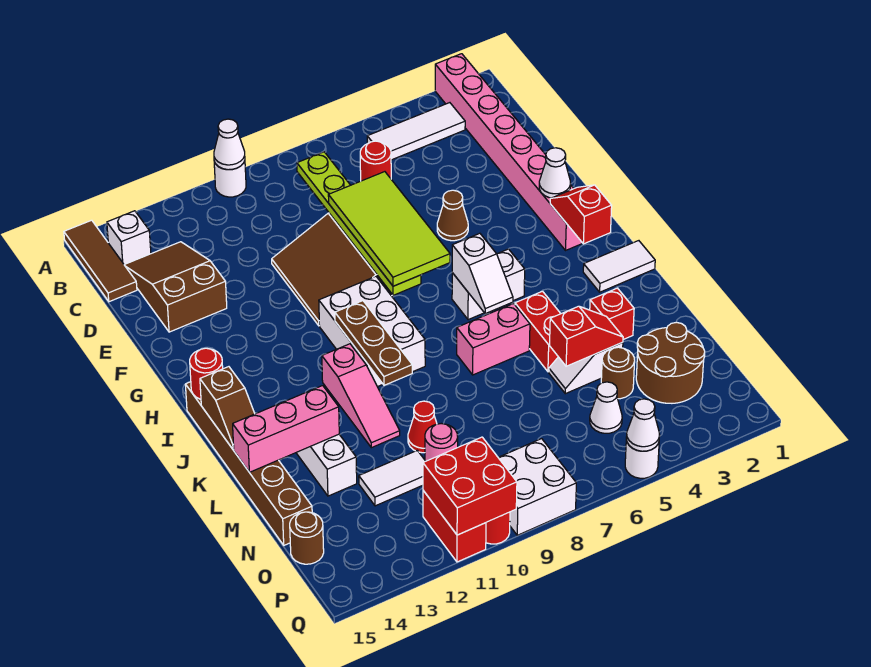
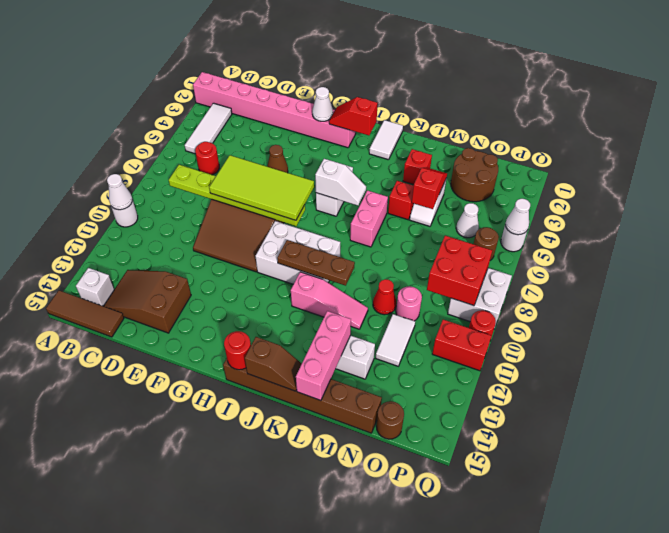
red brick K5:L5 level 1 -> red brick L5 level 1
brown round brick N4 level 1 -> brown round brick P6 level 1
red brick P10:Q11 level 2 -> red brick O8:P9 level 2

